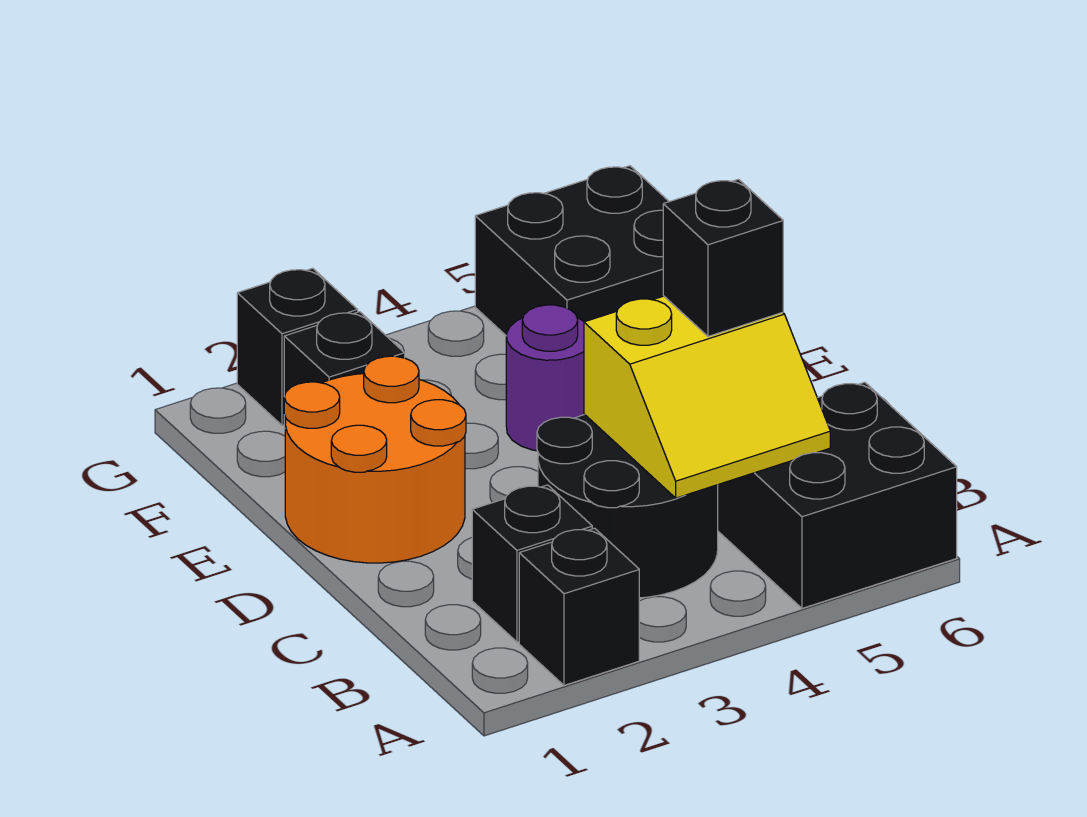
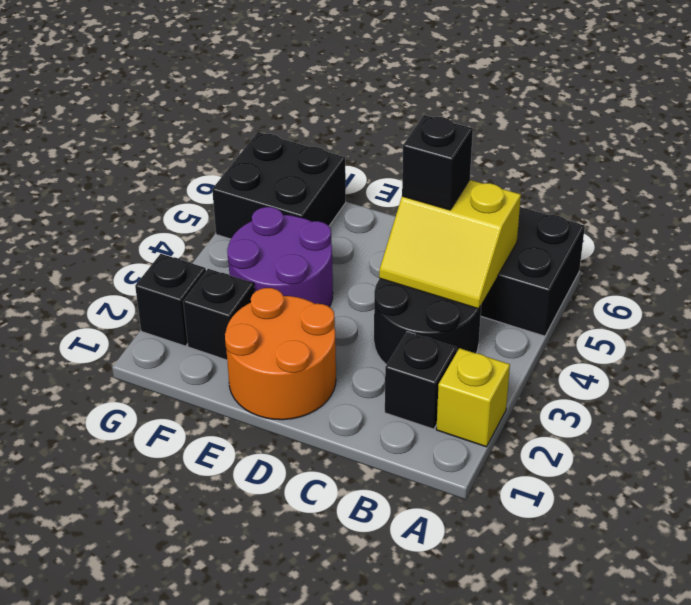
black brick A2 level 1 -> yellow brick A2 level 1
yellow slope B4:C5 level 2 top C -> yellow slope B4:C5 level 2 top 5
purple round brick E4 level 1 -> purple round brick E3:F4 level 1

